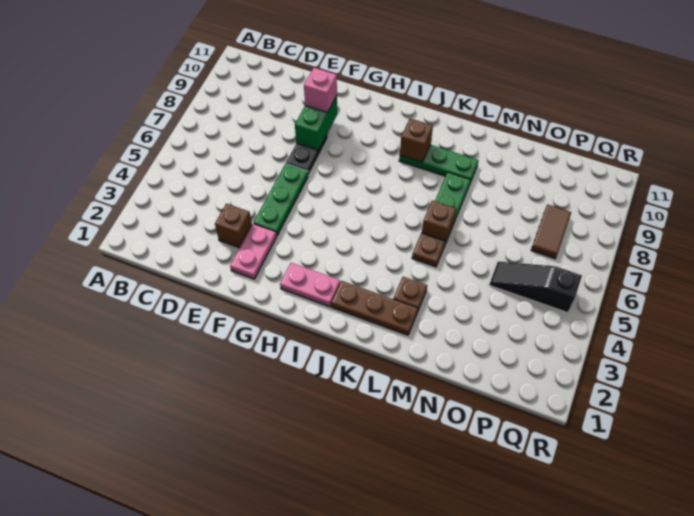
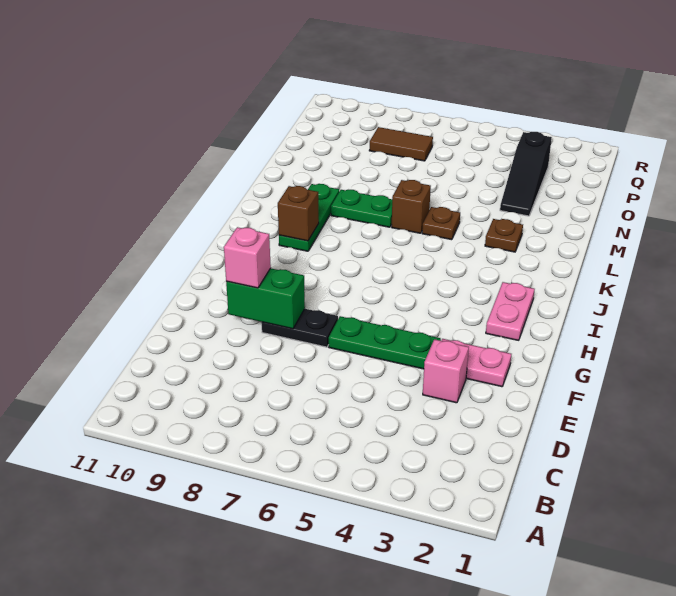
brown brick E3 level 1 -> pink brick E3 level 1
brown plate J2:L2 level 1 -> none
black slope O5:Q5 level 1 top Q -> black slope N3:P3 level 1 top P

